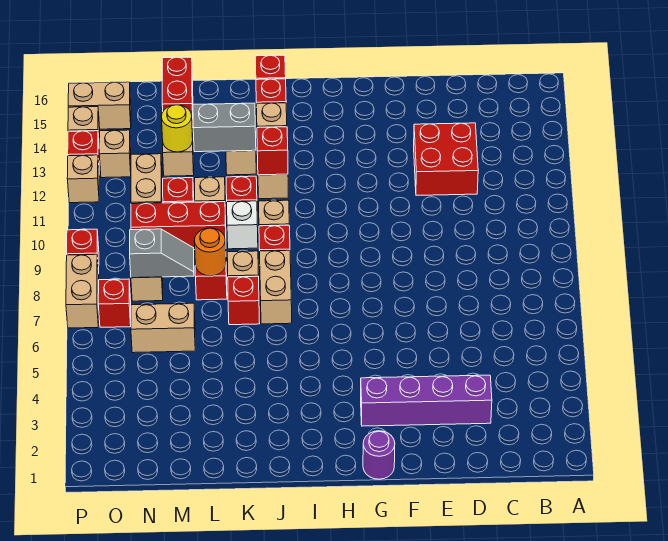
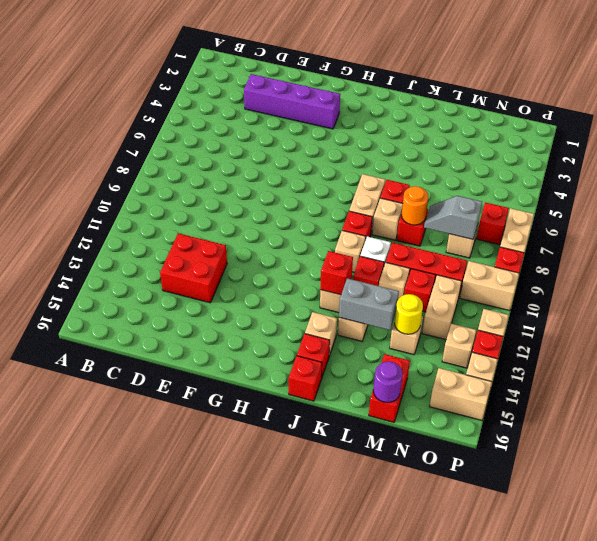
purple round brick G1 level 1 -> purple round brick M16 level 2
tan brick M6:N6 level 1 -> tan brick O10:P10 level 1

